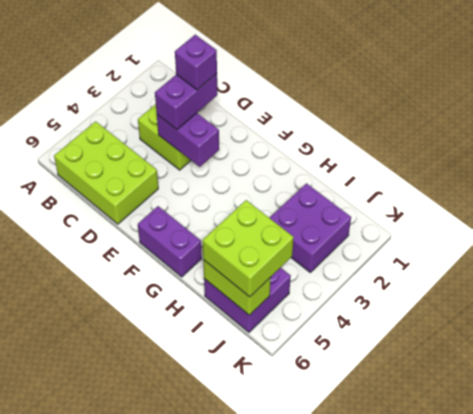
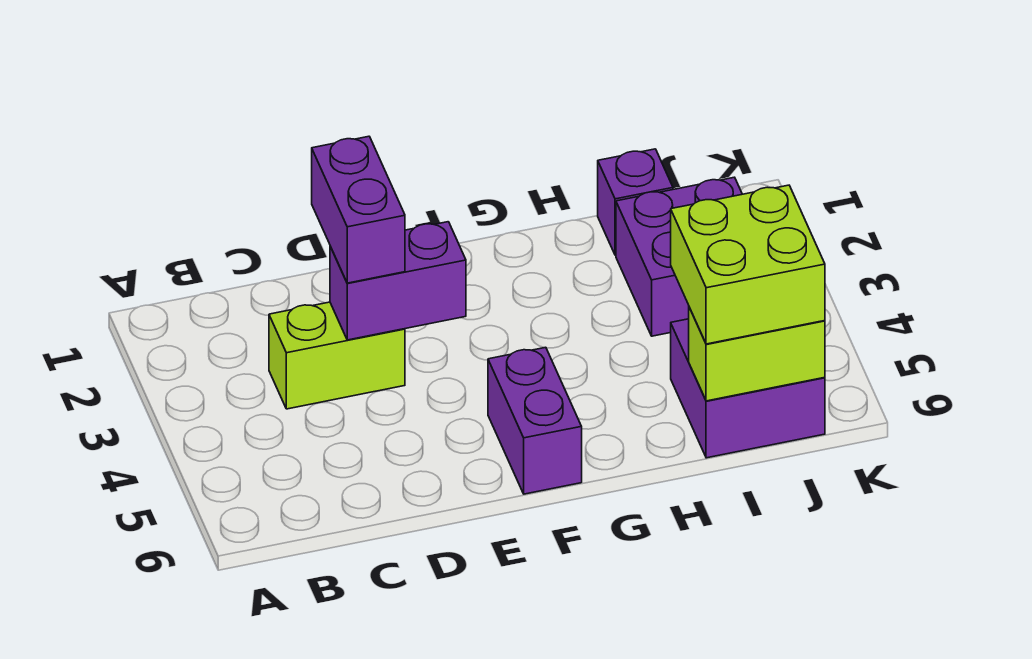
lime brick B5:D6 level 1 -> none
purple brick D2 level 4 -> purple brick I1 level 1
purple brick F6:G6 level 1 -> purple brick F5:F6 level 1

